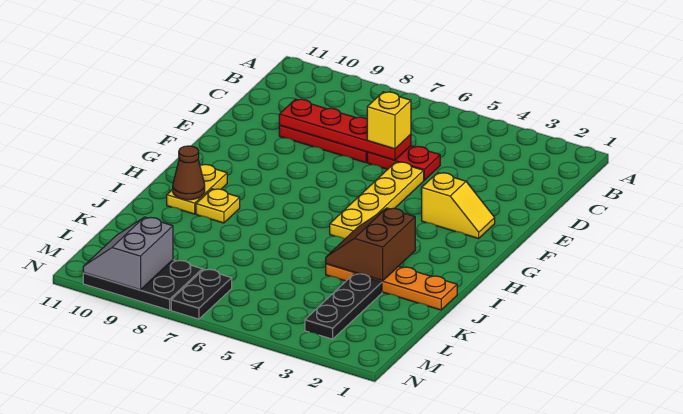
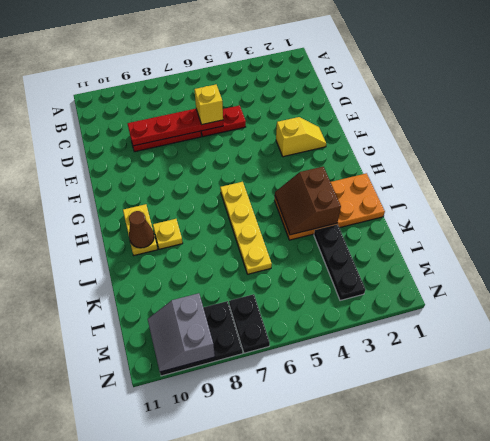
yellow plate E5:H5 level 1 -> yellow plate H6:K6 level 1
orange plate J1:J4 level 1 -> orange plate I1:J4 level 1

